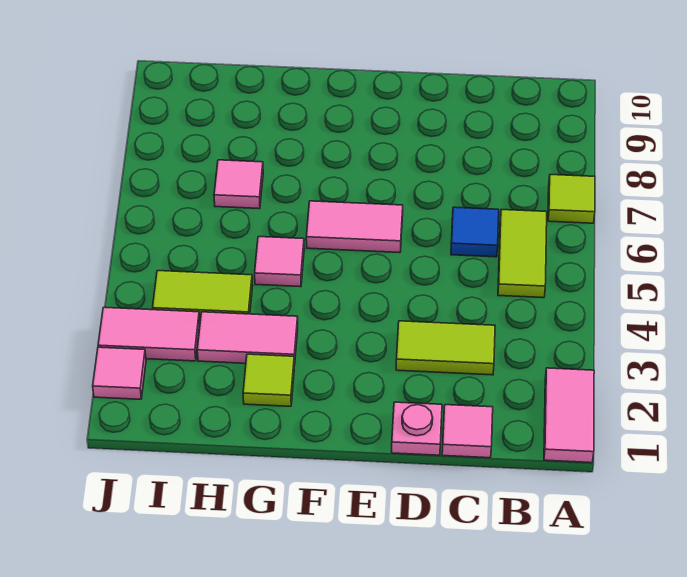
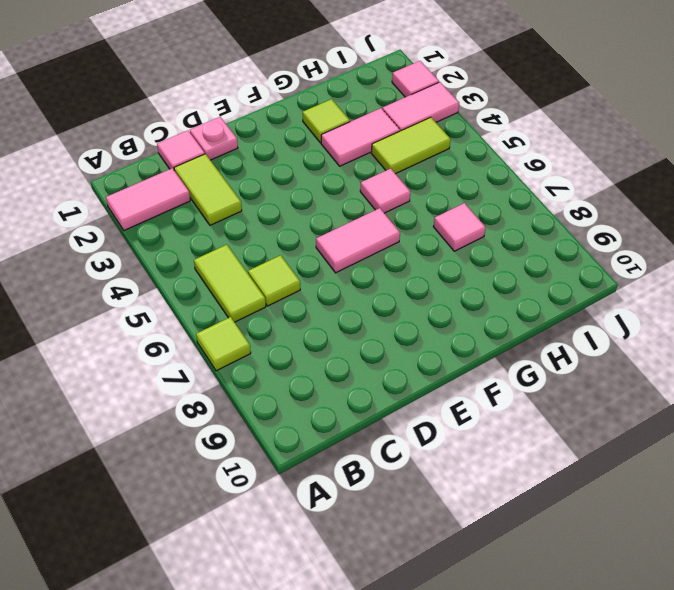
pink tile A1:A2 level 1 -> pink tile A2:B2 level 1
lime tile C3:D3 level 1 -> lime tile C2:C3 level 1
blue tile C6 level 1 -> lime tile C6 level 1

